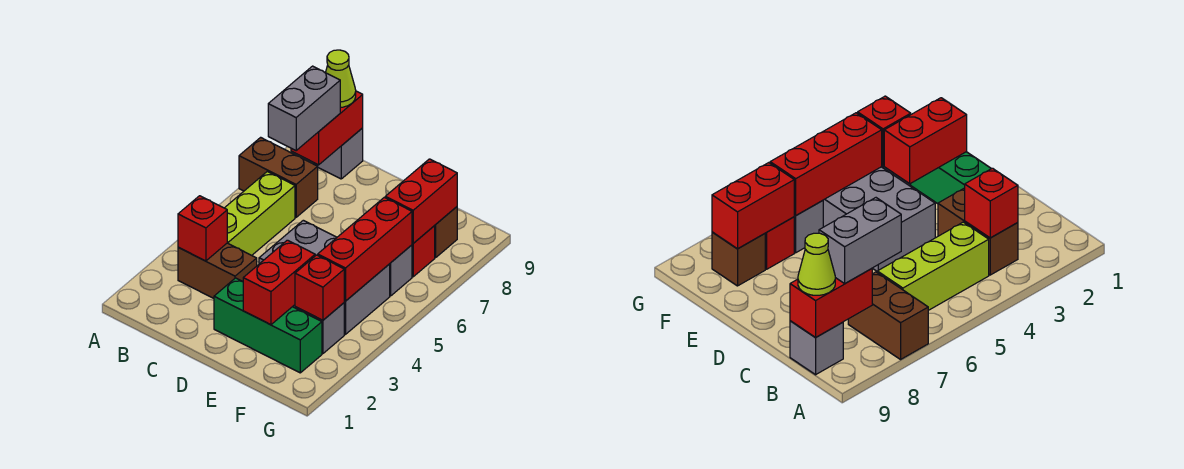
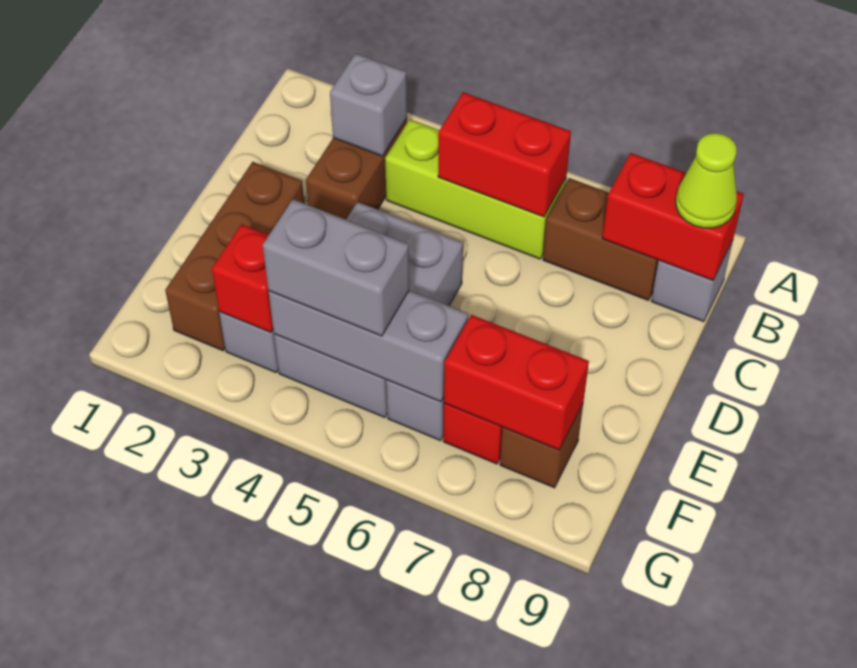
brown brick A7:B7 level 1 -> brown brick B7:B8 level 1
red brick B3 level 2 -> grey brick B3 level 2
grey brick B7:B8 level 3 -> grey brick F4:F5 level 3
green brick D2:F2 level 1 -> brown brick D2:F2 level 1
red brick E2:E3 level 2 -> red brick B5:B6 level 2
red brick F4:F6 level 2 -> grey brick F4:F6 level 2

